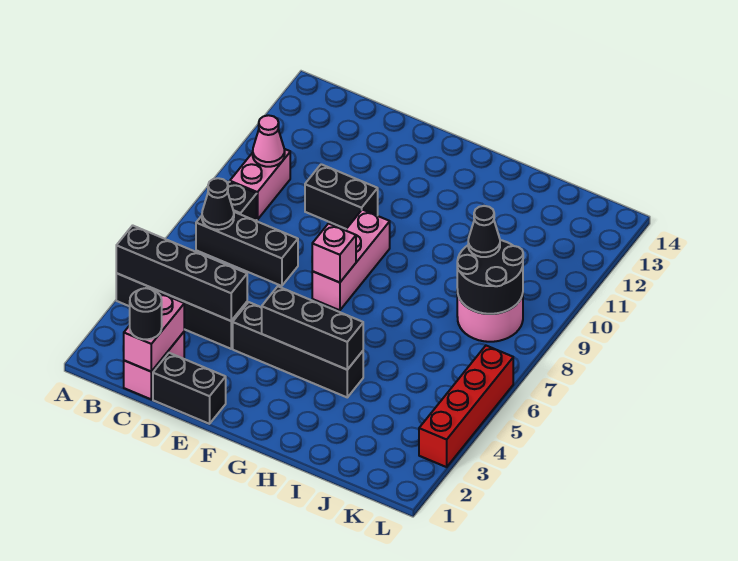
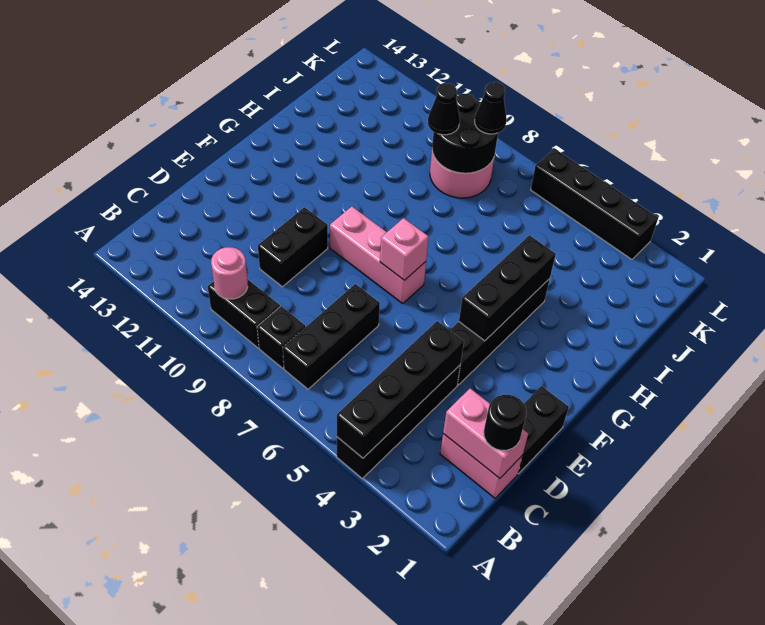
black cone B7 level 2 -> black cone K8 level 3
pink brick B9:B10 level 1 -> black brick B9:B10 level 1
pink cone B10 level 2 -> pink round brick B10 level 2
red brick L3:L6 level 1 -> black brick L3:L6 level 1

